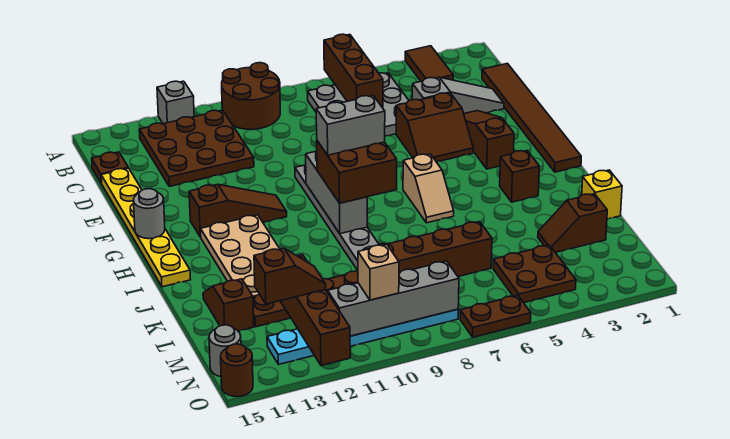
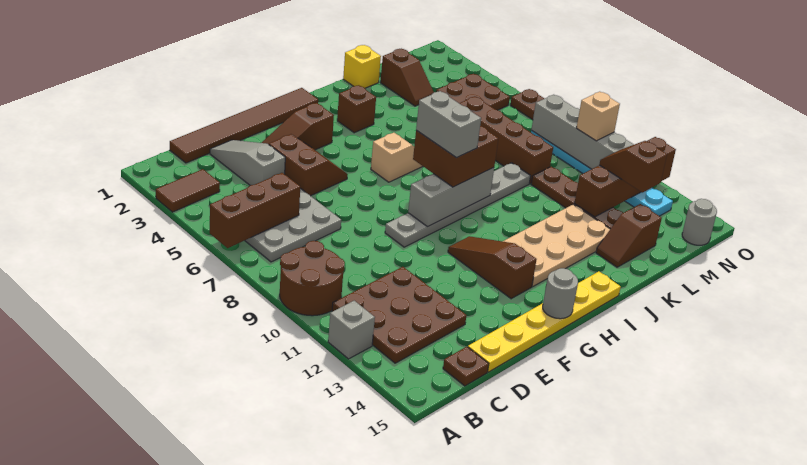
brown round brick O15 level 1 -> none

